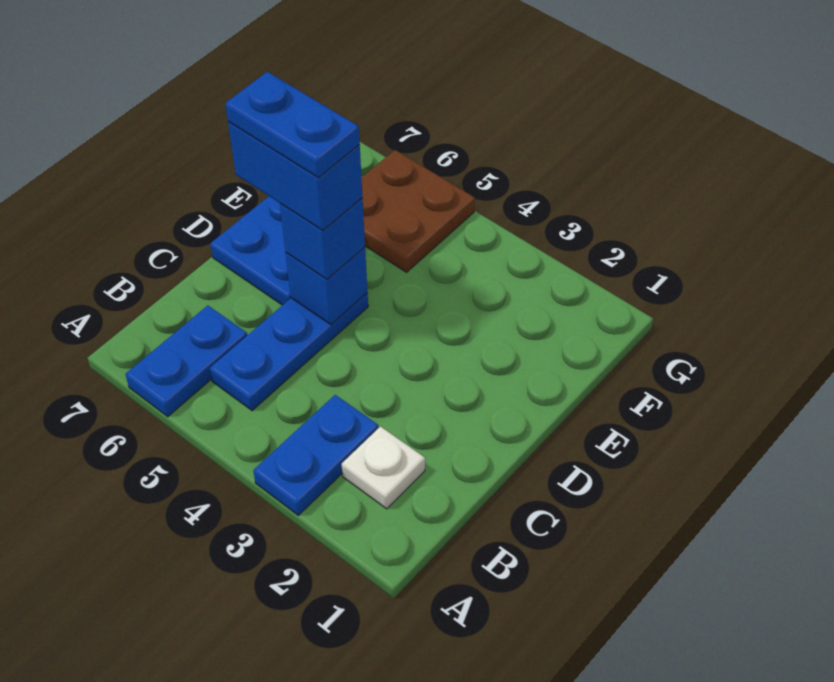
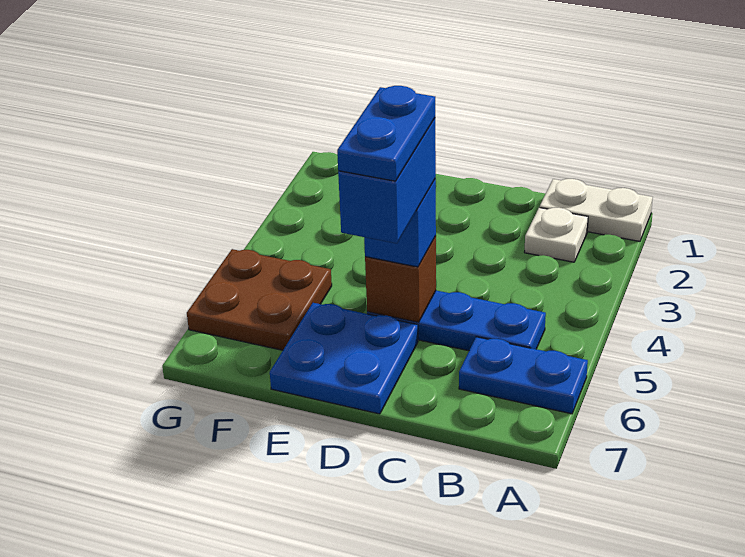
none -> white plate A1:B1 level 1
blue plate A3:B3 level 1 -> none
blue brick D5 level 2 -> brown brick D5 level 2

